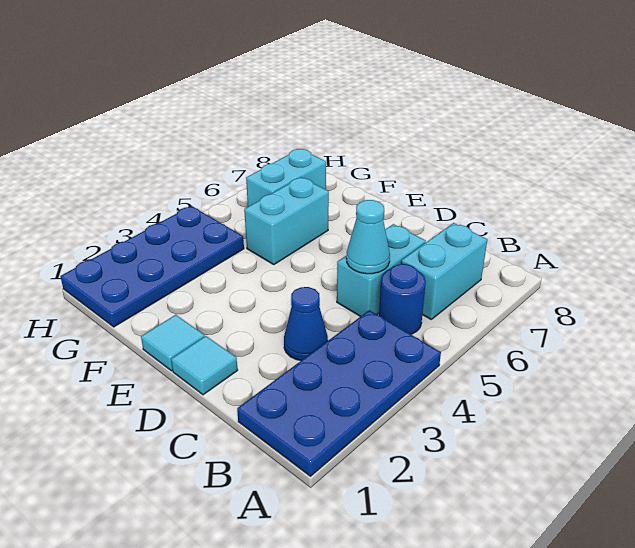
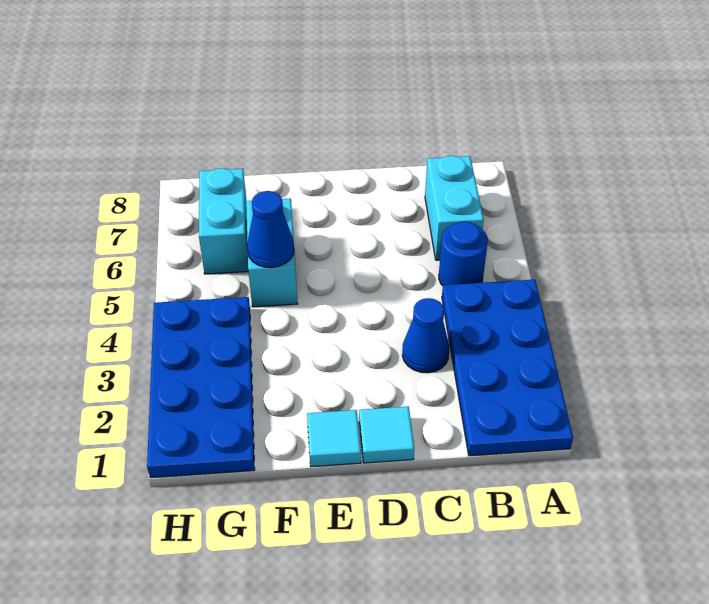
cyan brick C5:C6 level 1 -> none
cyan cone C5 level 2 -> none
none -> blue cone F5 level 2

